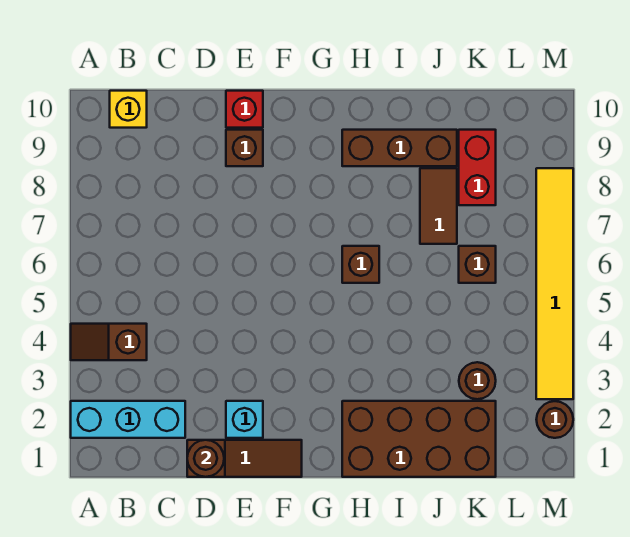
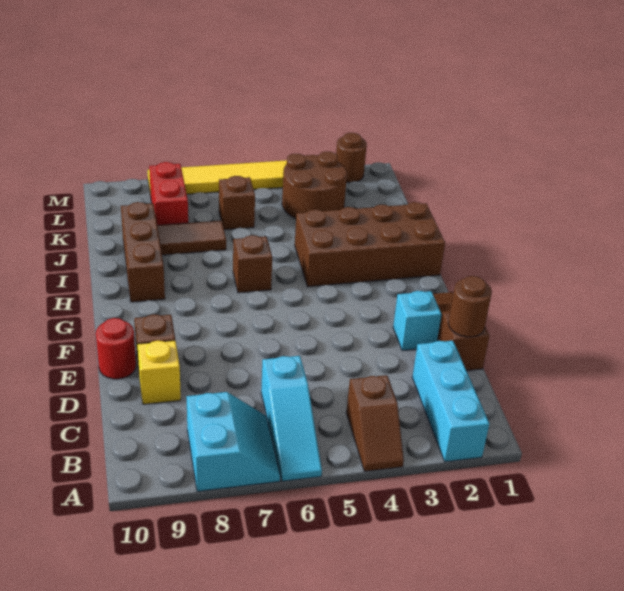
none -> cyan slope A6:C6 level 1 top C
none -> cyan slope A7:B8 level 1 top 8
yellow brick B10 level 1 -> yellow brick D9 level 1
red brick E10 level 1 -> red round brick E10 level 1
brown brick H1:K2 level 1 -> brown brick H1:I4 level 1
brown round brick K3 level 1 -> brown round brick K3:L4 level 1
red brick K8:K9 level 1 -> red brick K8:L8 level 1

